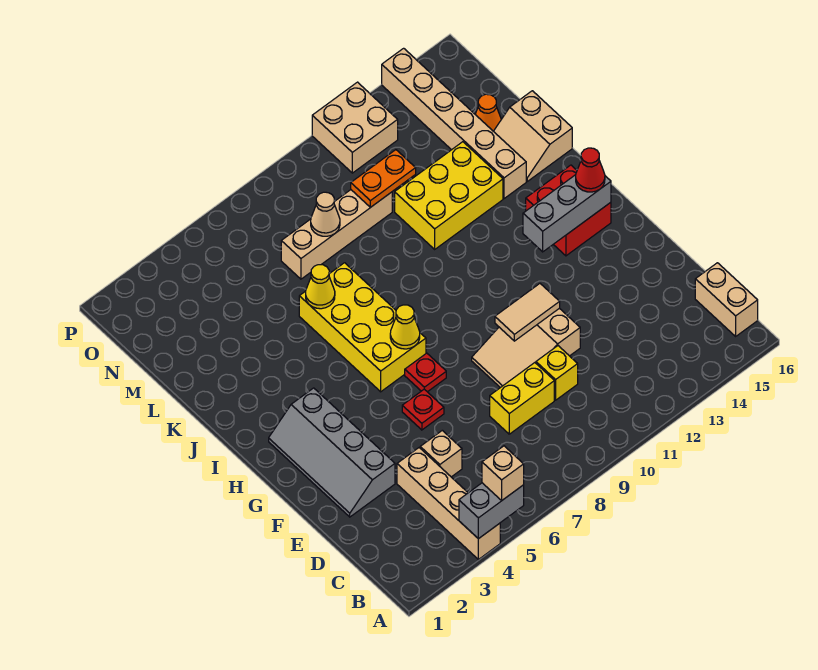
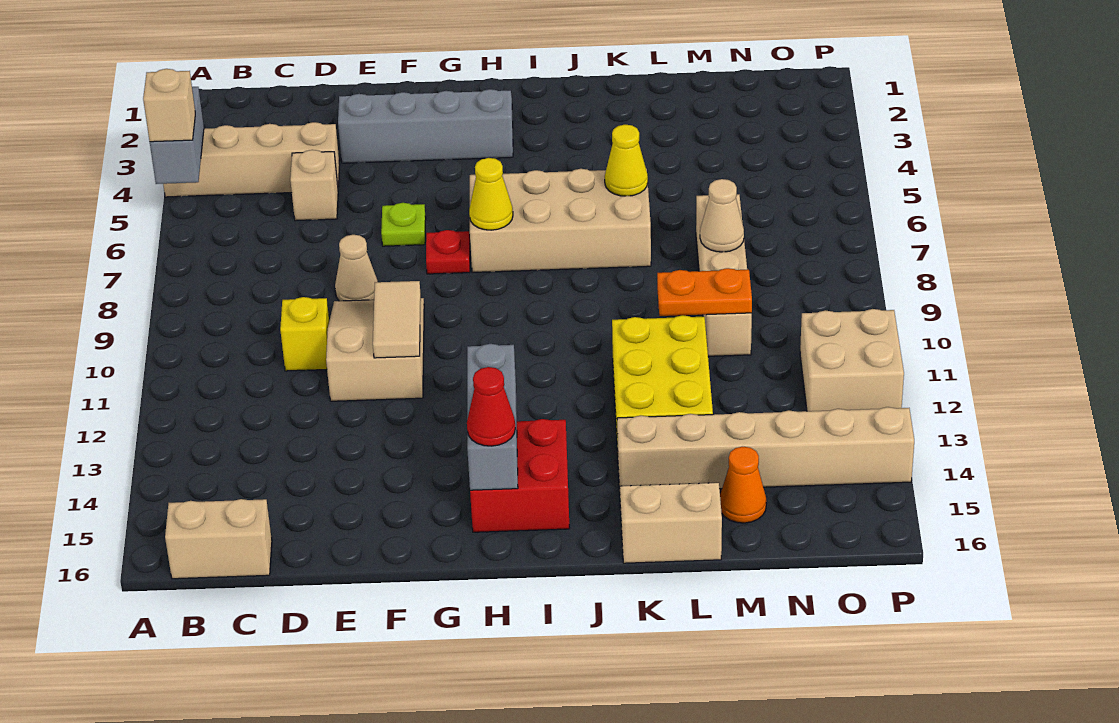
yellow brick D8:D9 level 1 -> none
none -> tan cone E8 level 1
red plate F6 level 1 -> lime plate F6 level 1
yellow brick H6:K7 level 1 -> tan brick H6:K7 level 1
orange plate M10:M11 level 2 -> orange plate L10:M10 level 2

